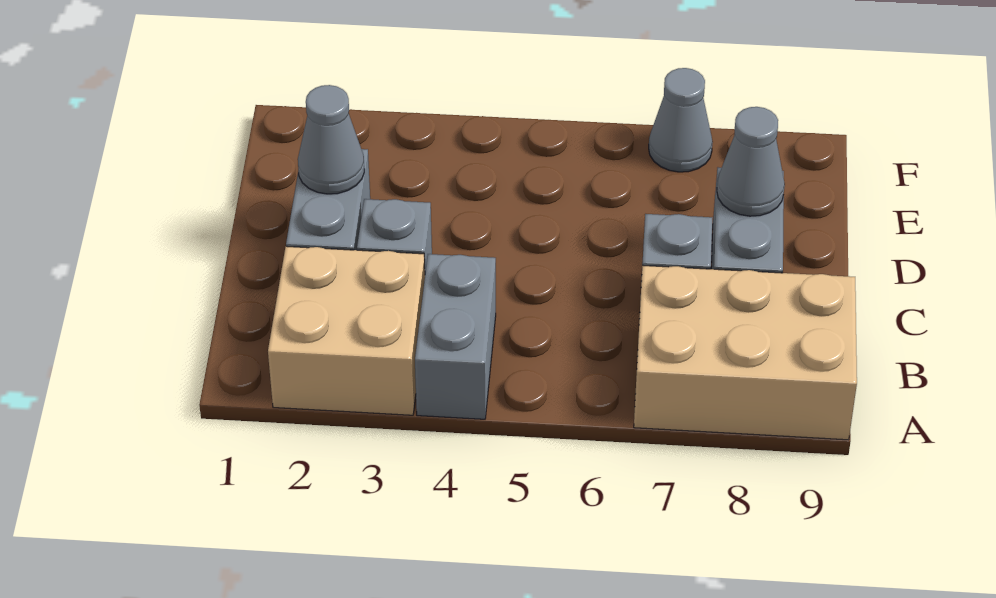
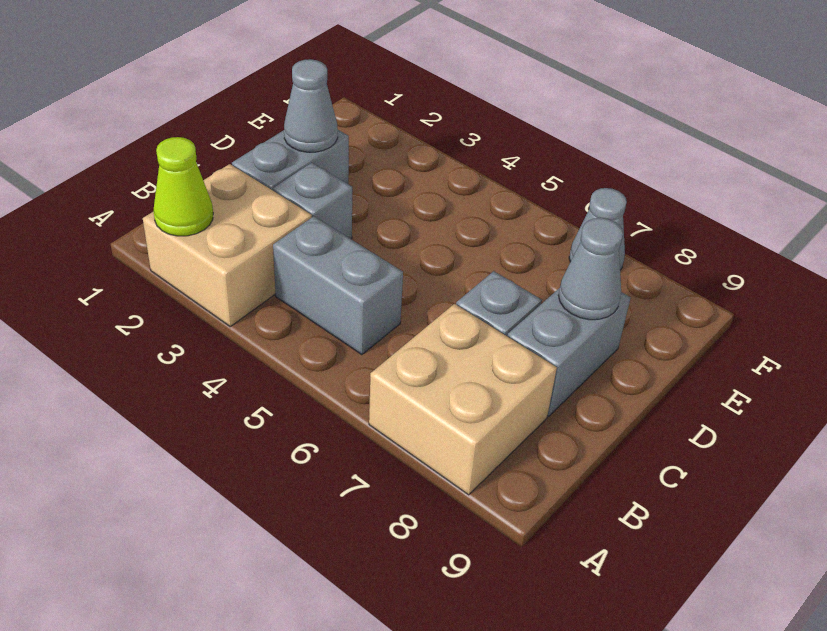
none -> lime cone A2 level 2
grey brick A4:B4 level 1 -> grey brick B4:B5 level 1
tan brick A7:B9 level 1 -> tan brick A7:B8 level 1

